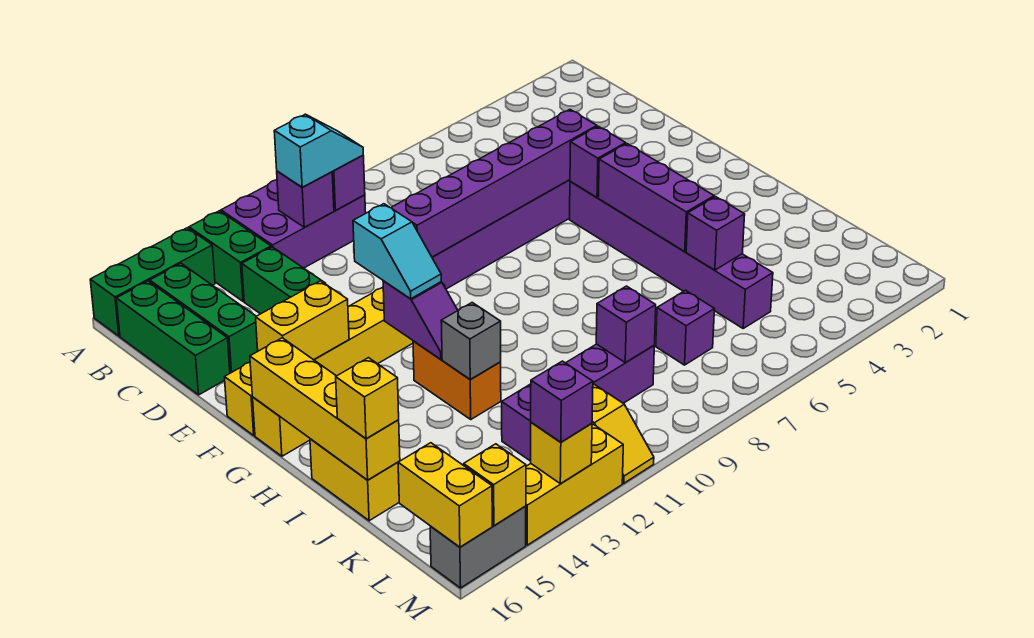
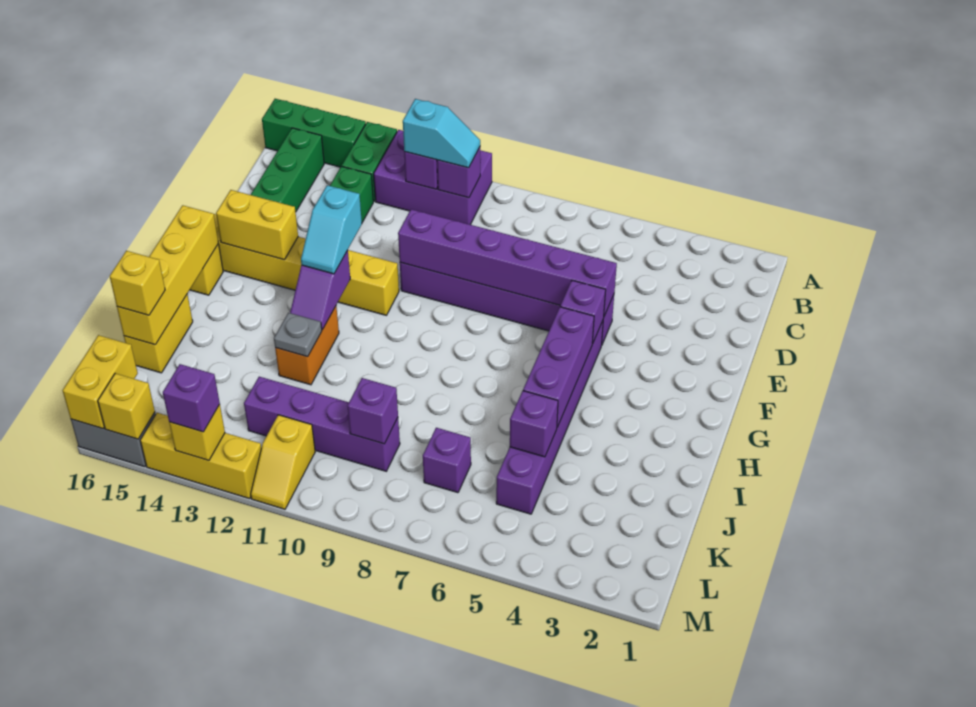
green brick B16:D16 level 1 -> none
grey brick I12 level 2 -> grey plate I12 level 2

